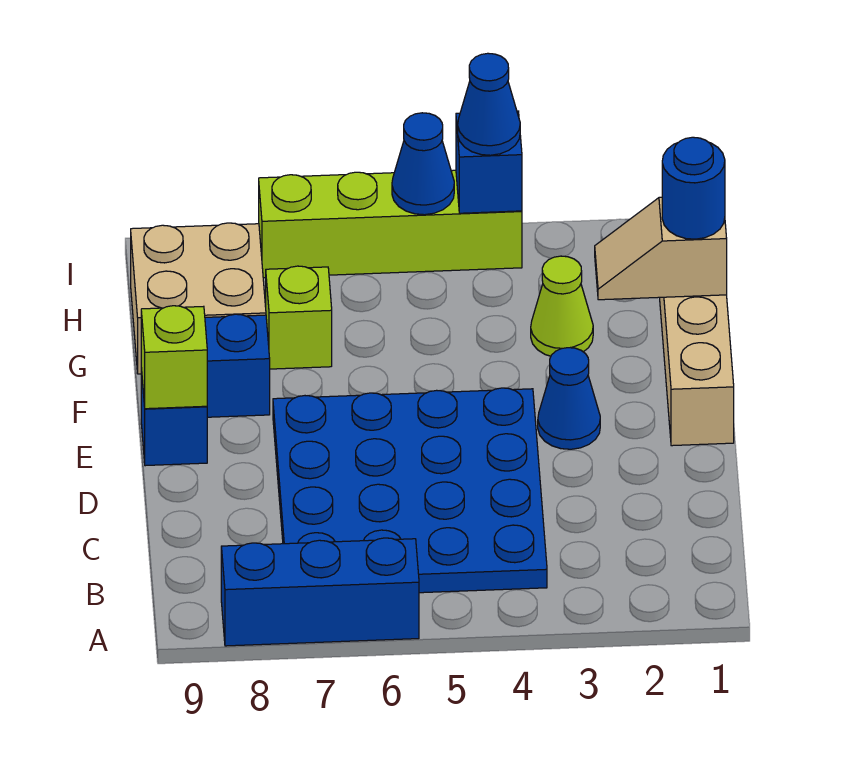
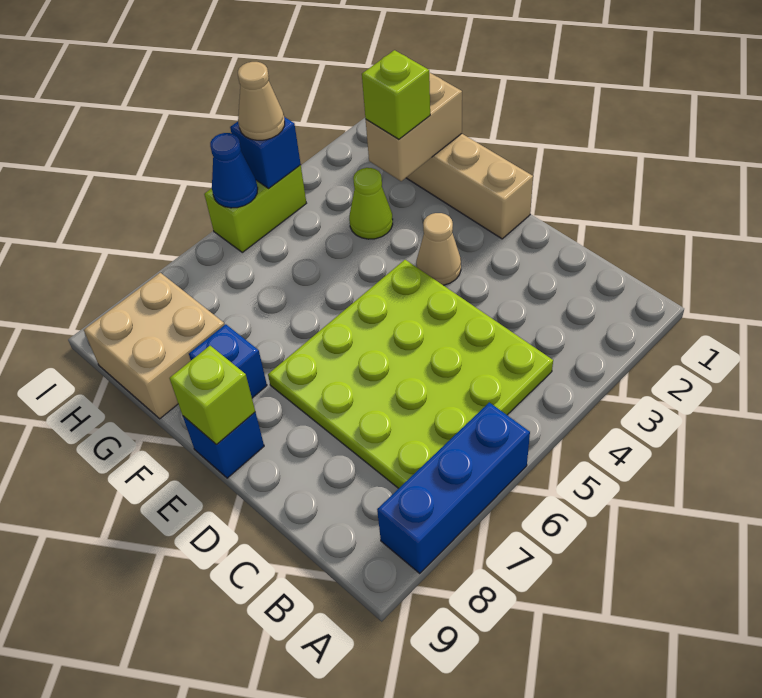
blue plate B4:E7 level 1 -> lime plate B4:E7 level 1
blue cone E3 level 1 -> tan cone E3 level 1
tan slope G1:G2 level 2 top 1 -> tan brick G1:G2 level 2
blue round brick G1 level 3 -> none
lime brick G7 level 1 -> lime brick G2 level 3
lime brick I4:I7 level 1 -> lime brick I4:I5 level 1
blue cone I4 level 3 -> tan cone I4 level 3

